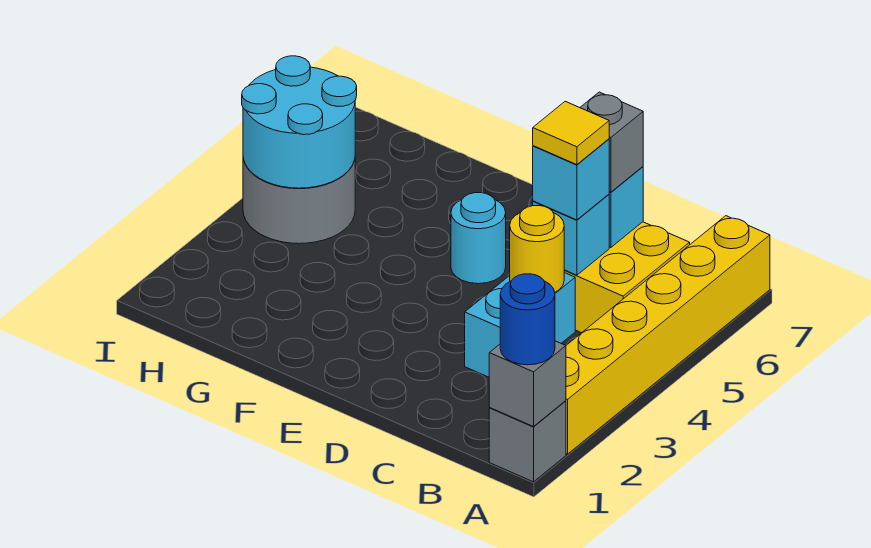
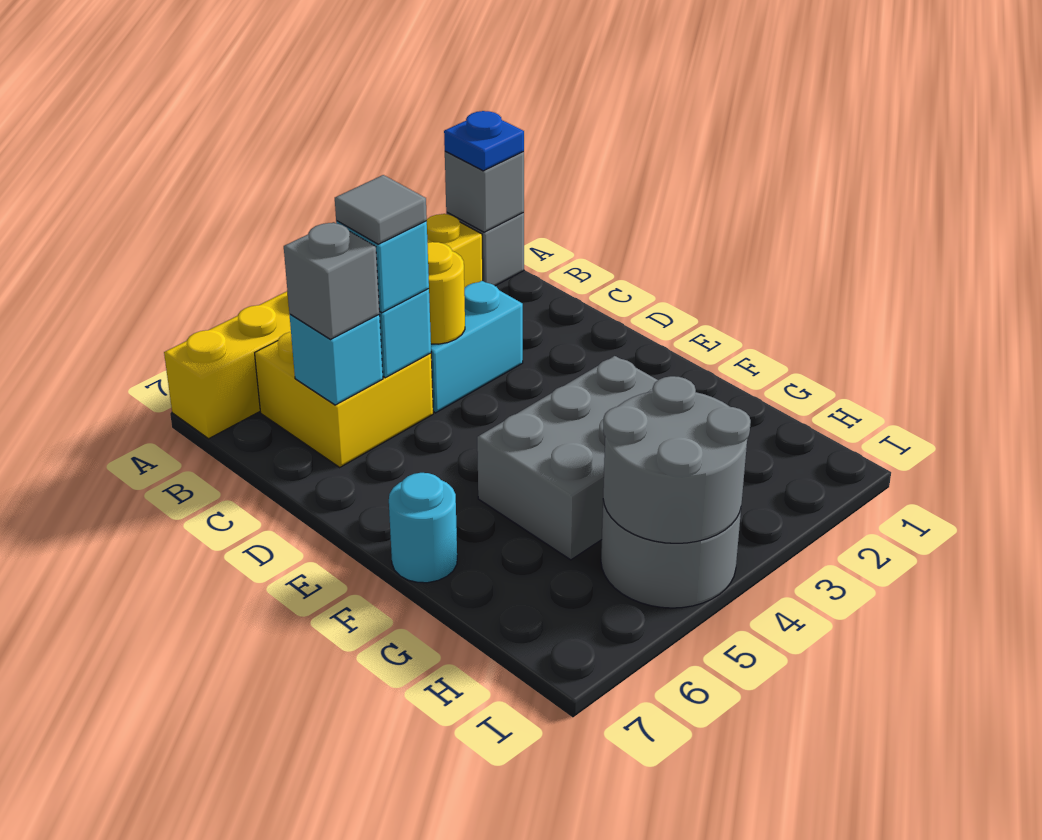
blue round brick A1 level 3 -> blue plate A1 level 3
yellow tile C5 level 4 -> grey tile C5 level 4
cyan round brick E5 level 1 -> cyan round brick F7 level 1
none -> grey brick F3:G5 level 1
cyan round brick H4:I5 level 2 -> grey round brick H4:I5 level 2

